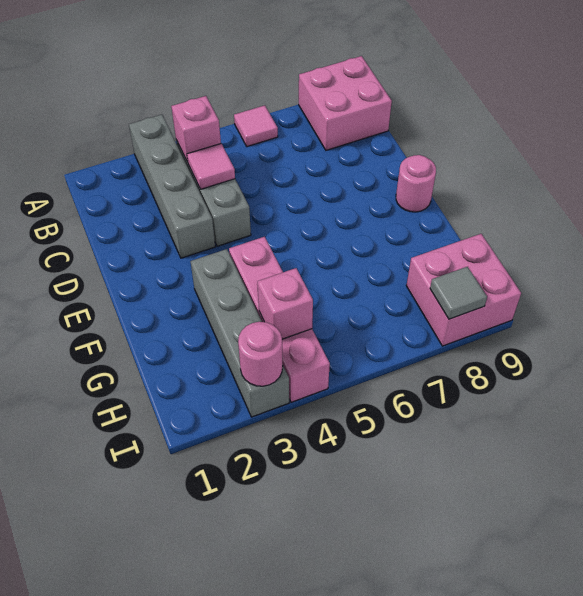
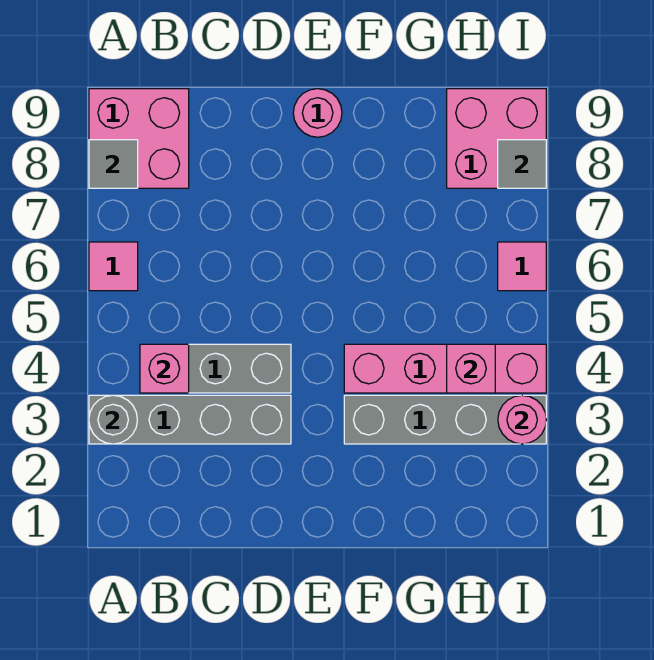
none -> grey round brick A3 level 2
none -> grey tile A8 level 2
pink tile C4 level 2 -> pink tile I6 level 1

